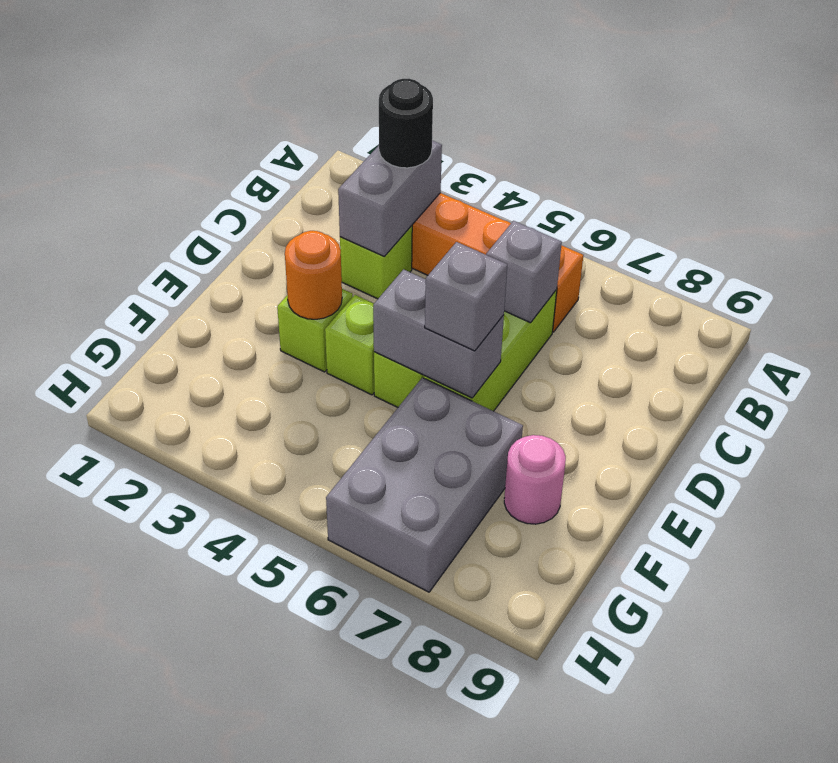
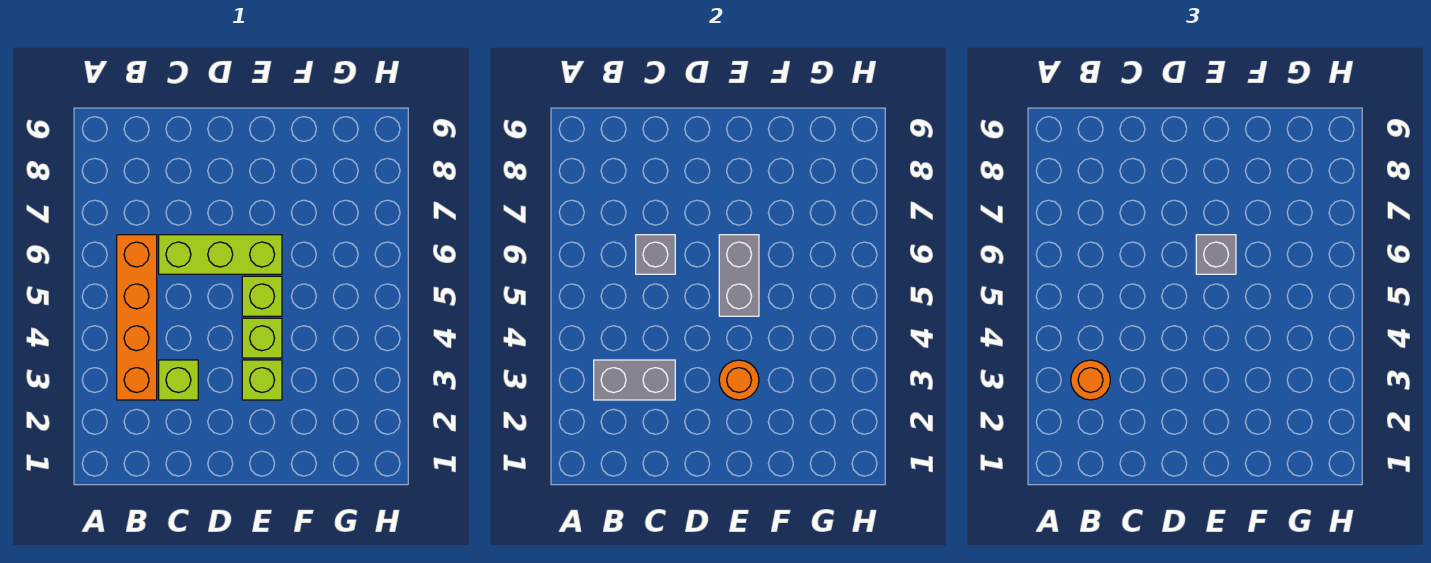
black round brick B3 level 3 -> orange round brick B3 level 3
grey brick F6:H7 level 1 -> none
pink round brick F8 level 1 -> none

